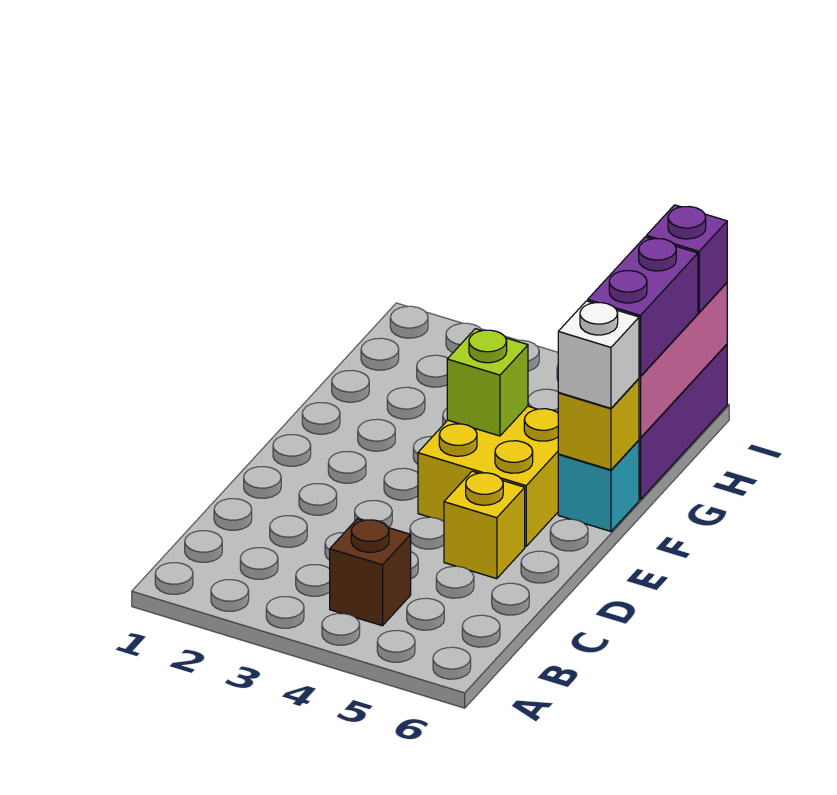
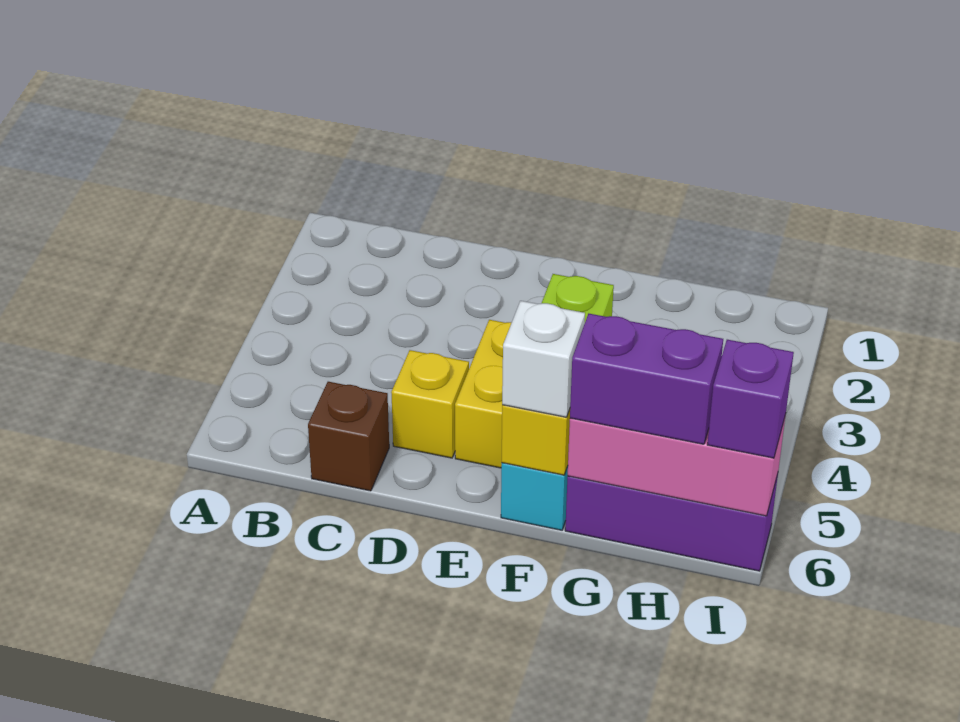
brown brick B4 level 1 -> brown brick C6 level 1

